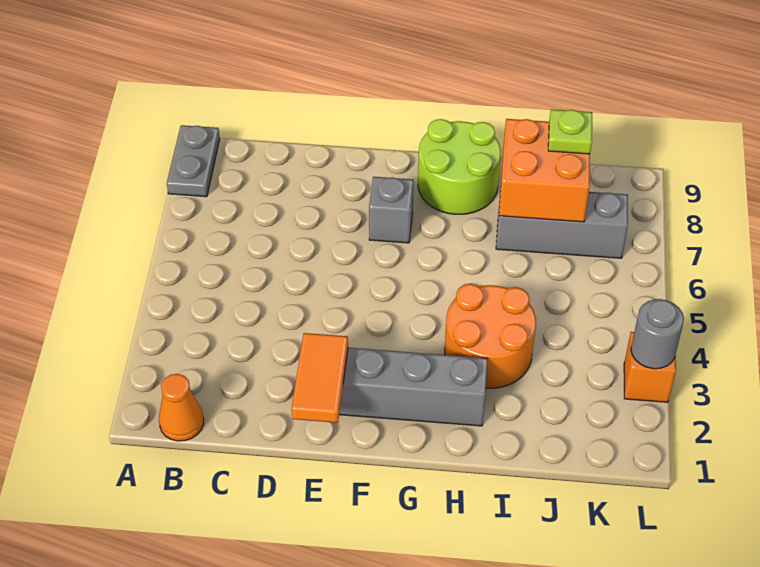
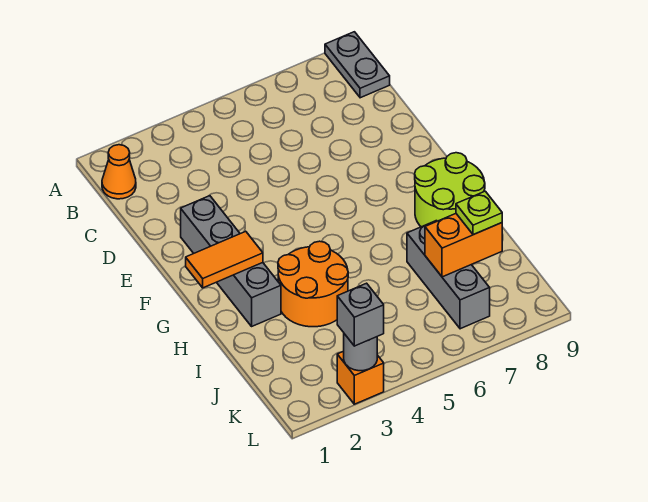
grey plate A8:A9 level 1 -> grey plate A9:B9 level 1
orange tile E1:E2 level 2 -> orange tile G1:G2 level 2
grey brick F7 level 1 -> grey brick L3 level 3
orange brick I7:J8 level 2 -> orange brick J7:J8 level 2

